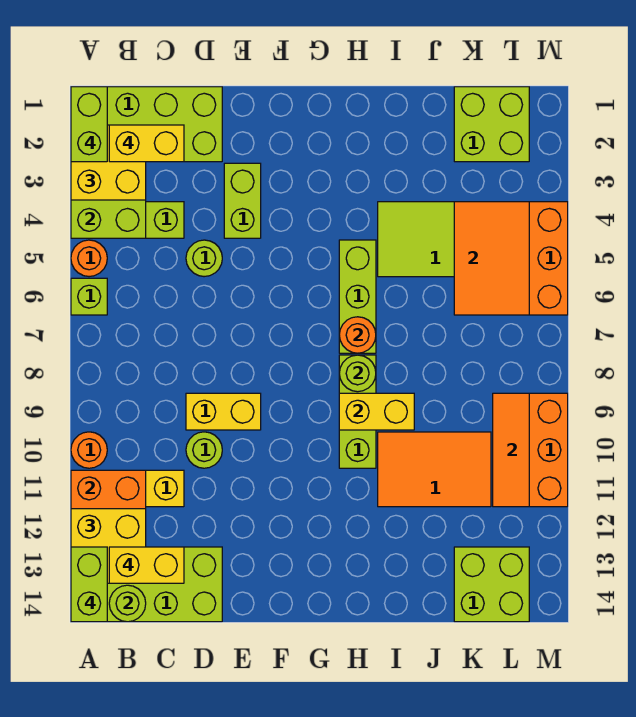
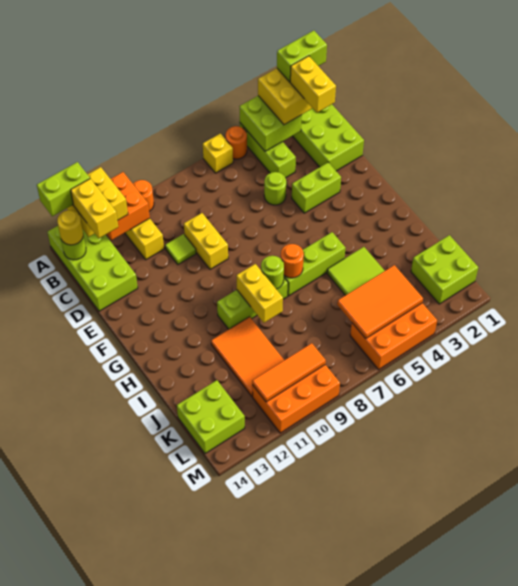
lime brick A6 level 1 -> yellow brick A6 level 1
none -> yellow round brick B14 level 3
lime round brick D10 level 1 -> lime tile D10 level 1

